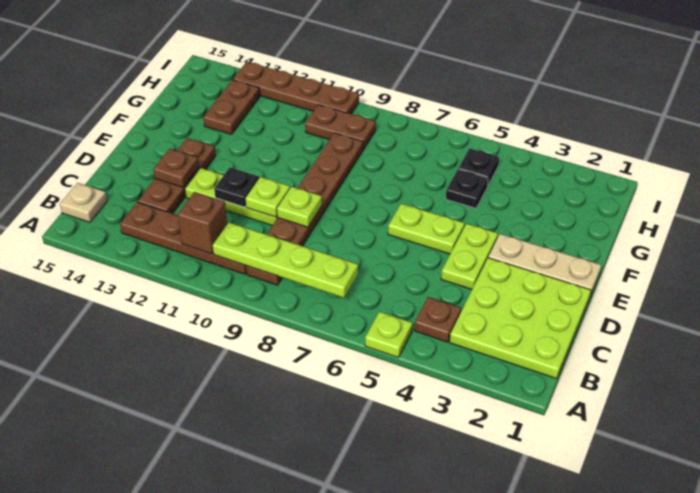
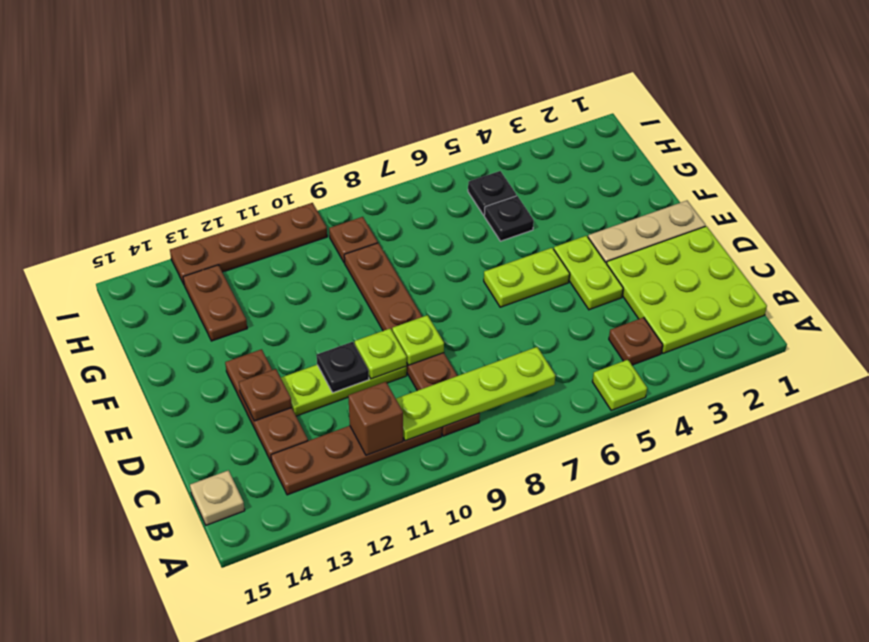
brown plate H9:H10 level 1 -> brown plate H9 level 1

